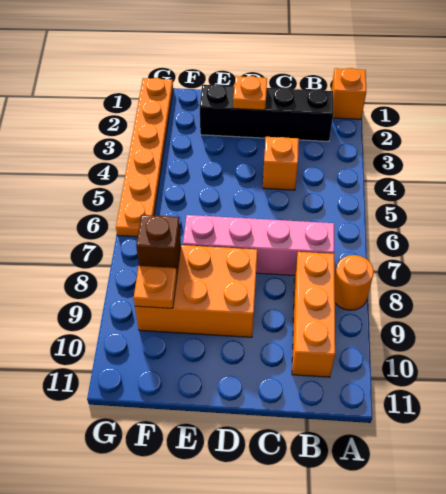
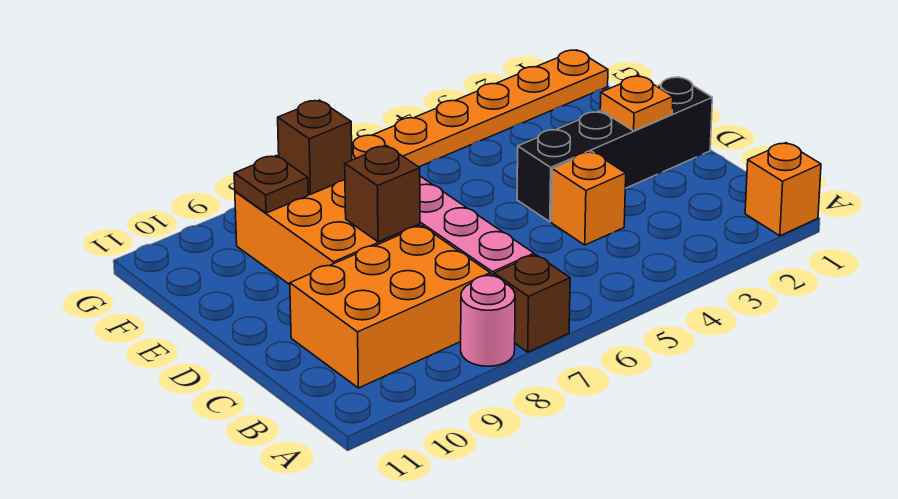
none -> brown brick A7 level 1
orange round brick A8 level 1 -> pink round brick A8 level 1
black brick B2:E2 level 1 -> black brick D1:D4 level 1
orange brick B8:B10 level 1 -> orange brick B8:C10 level 1
none -> brown brick D8 level 2
orange plate F9 level 2 -> brown plate F9 level 2

